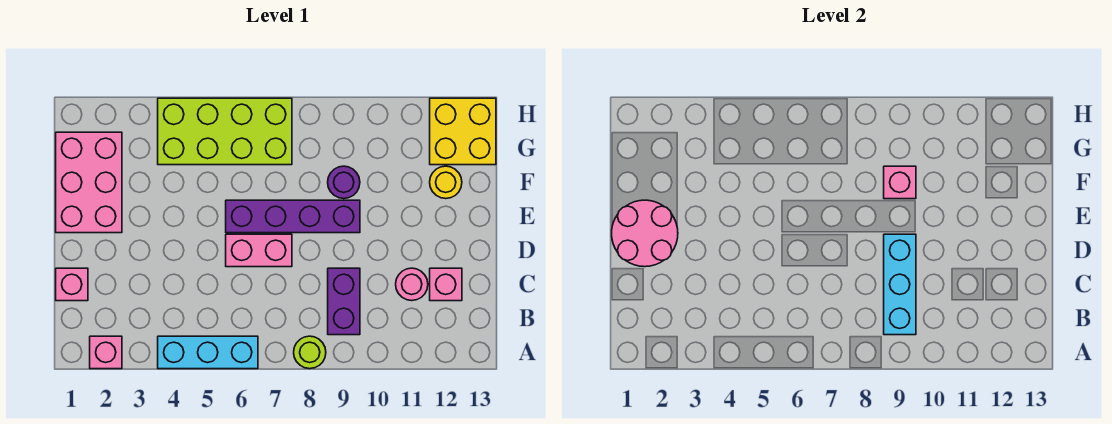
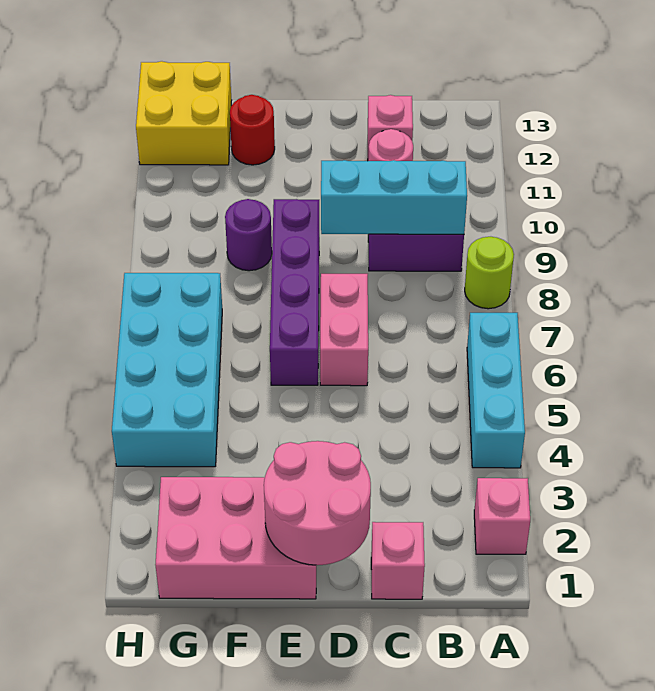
pink brick F9 level 2 -> none
yellow round brick F12 level 1 -> red round brick F12 level 1
lime brick G4:H7 level 1 -> cyan brick G4:H7 level 1

